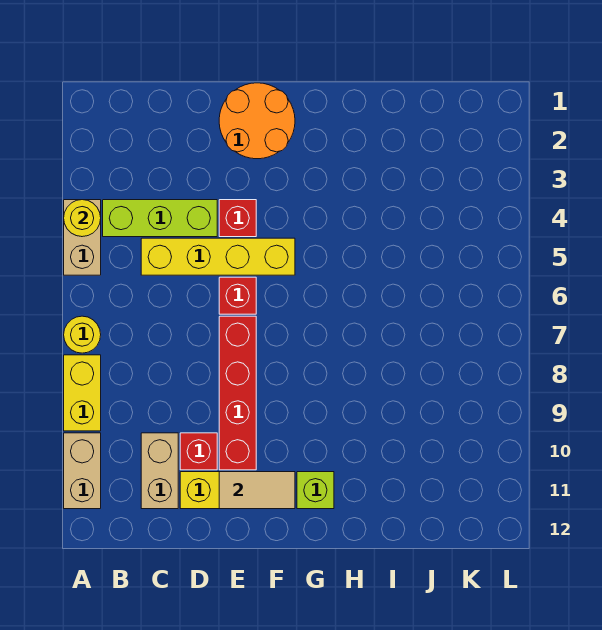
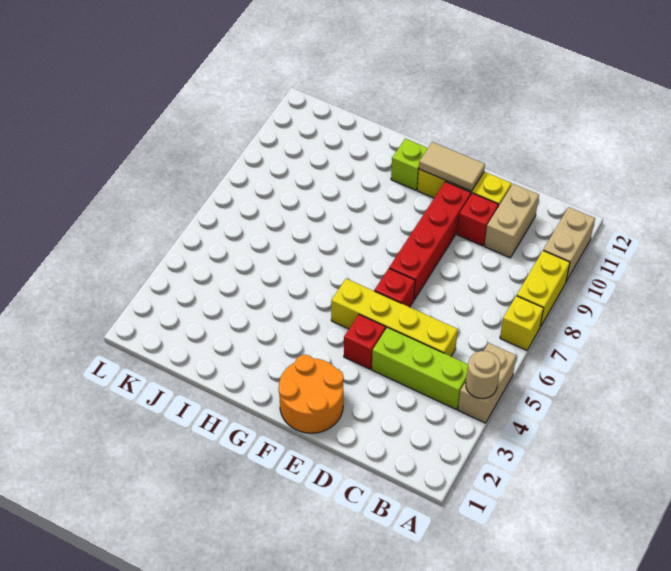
yellow round brick A4 level 2 -> tan round brick A4 level 2
yellow round brick A7 level 1 -> yellow brick A7 level 1

